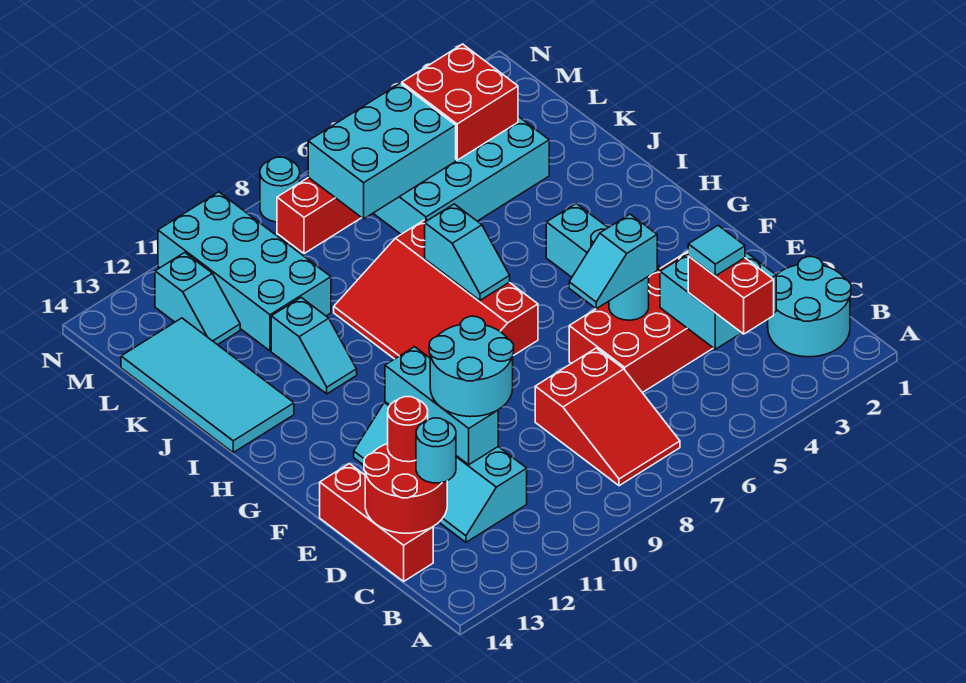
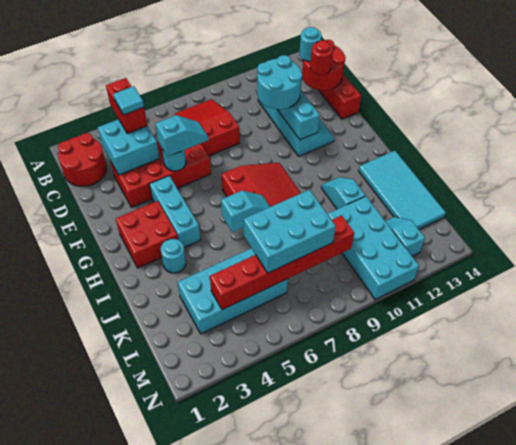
cyan round brick B1:C2 level 1 -> red round brick B1:C2 level 1
cyan slope H7:I7 level 2 top I -> cyan slope I6:I7 level 2 top 6
red brick K4:L5 level 3 -> red brick G2:H3 level 1
cyan round brick N8 level 1 -> cyan round brick I3 level 1

